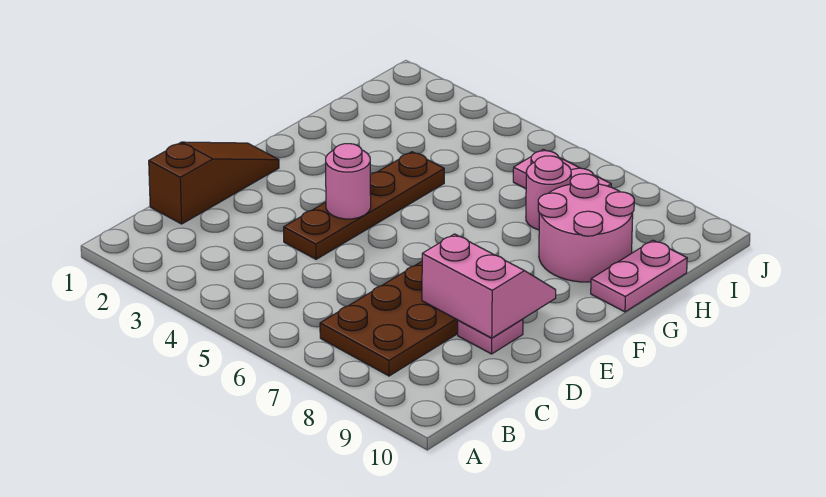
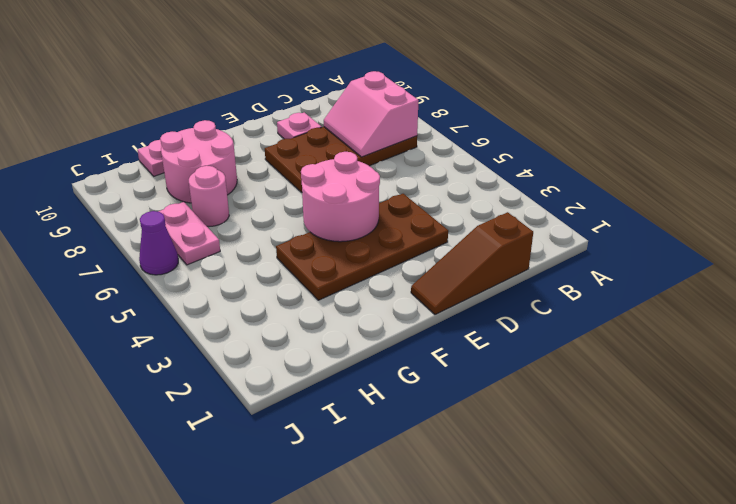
brown plate D4:G4 level 1 -> brown plate D3:G4 level 1
pink slope D8:E9 level 2 top D -> pink slope B7:C8 level 2 top B
pink round brick E4 level 2 -> pink round brick E4:F5 level 2
none -> purple cone J6 level 1

